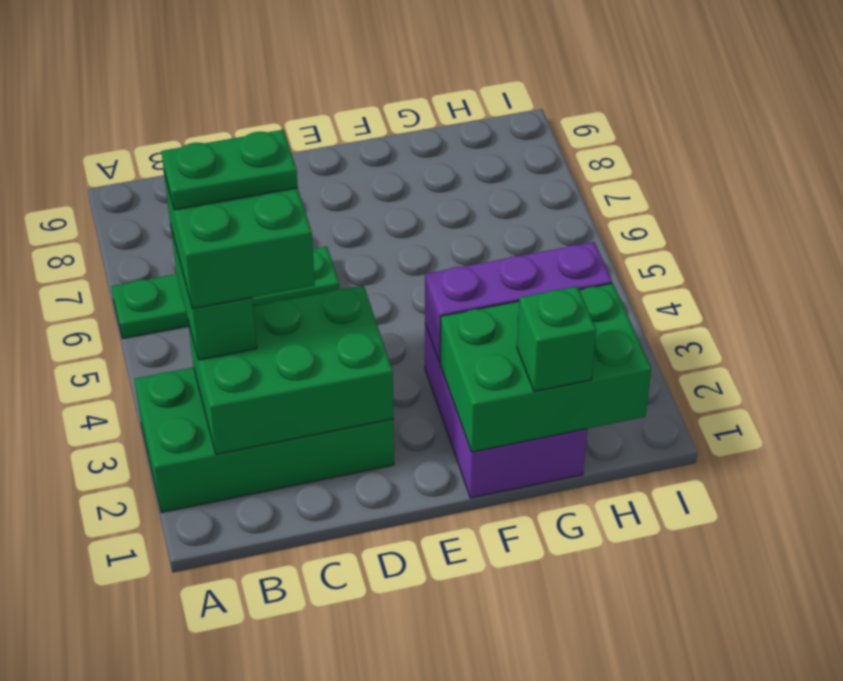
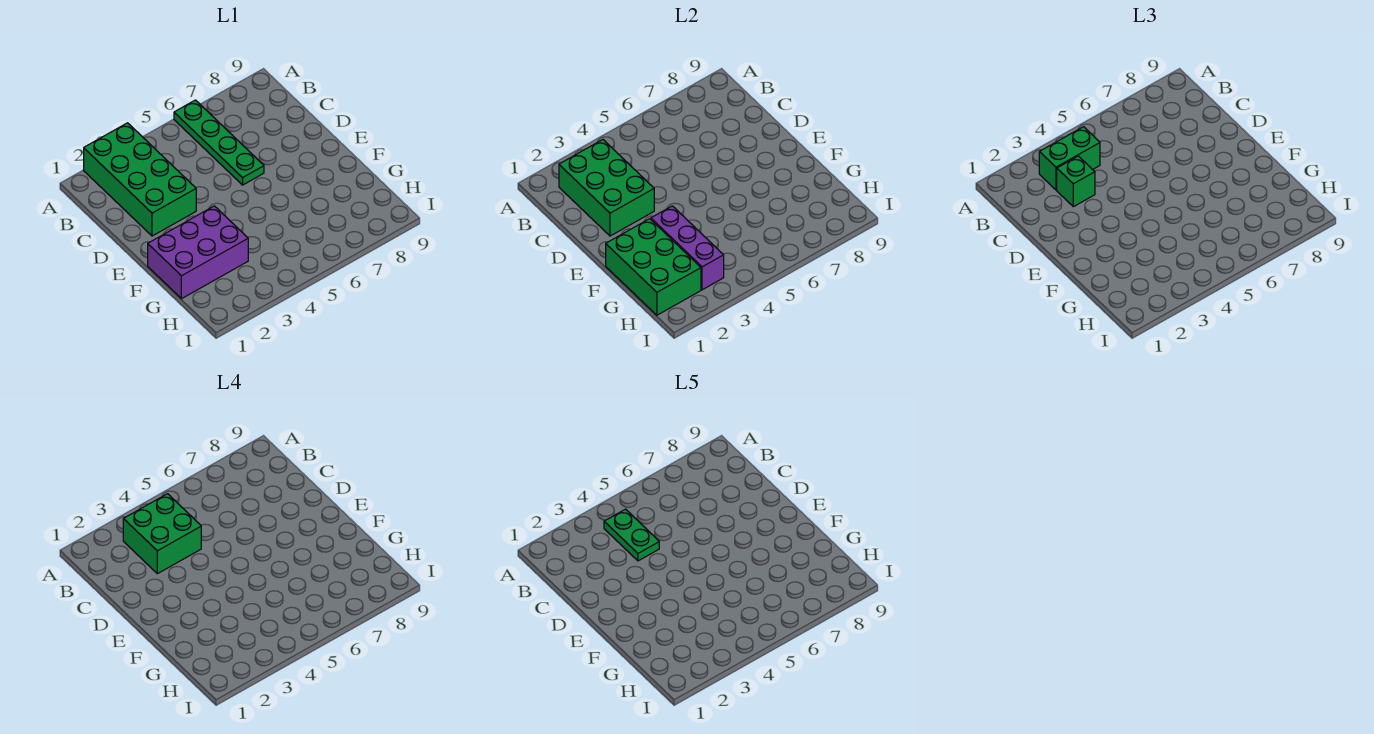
green brick G1 level 3 -> green brick C3 level 3

